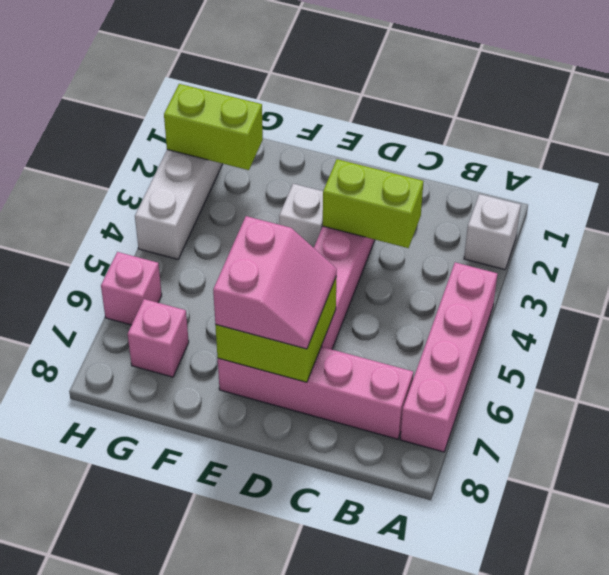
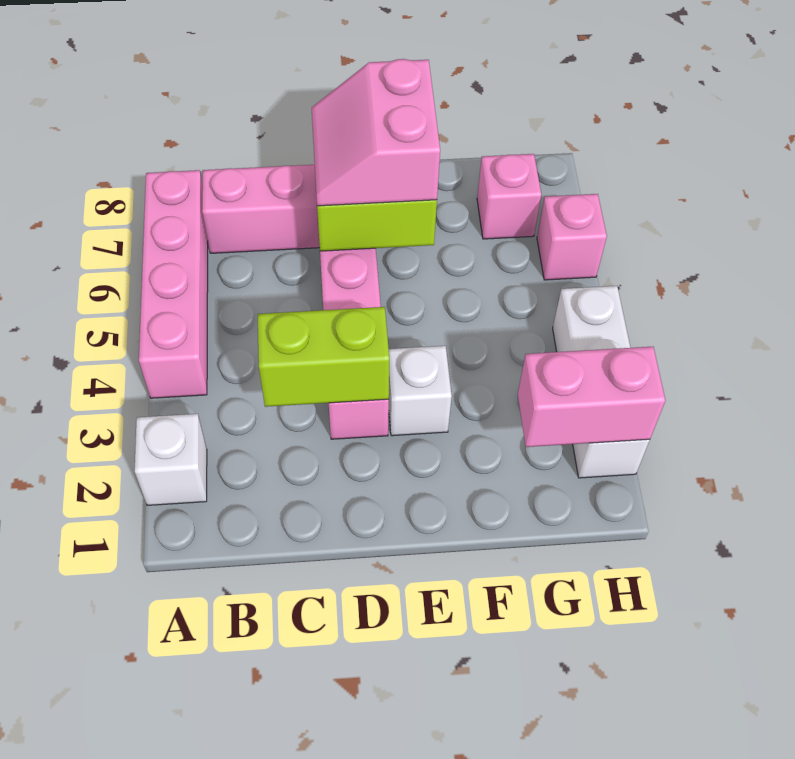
lime brick G2:H2 level 2 -> pink brick G2:H2 level 2

